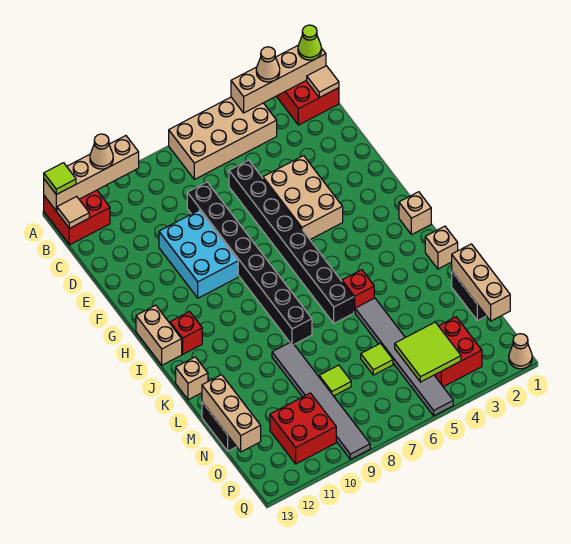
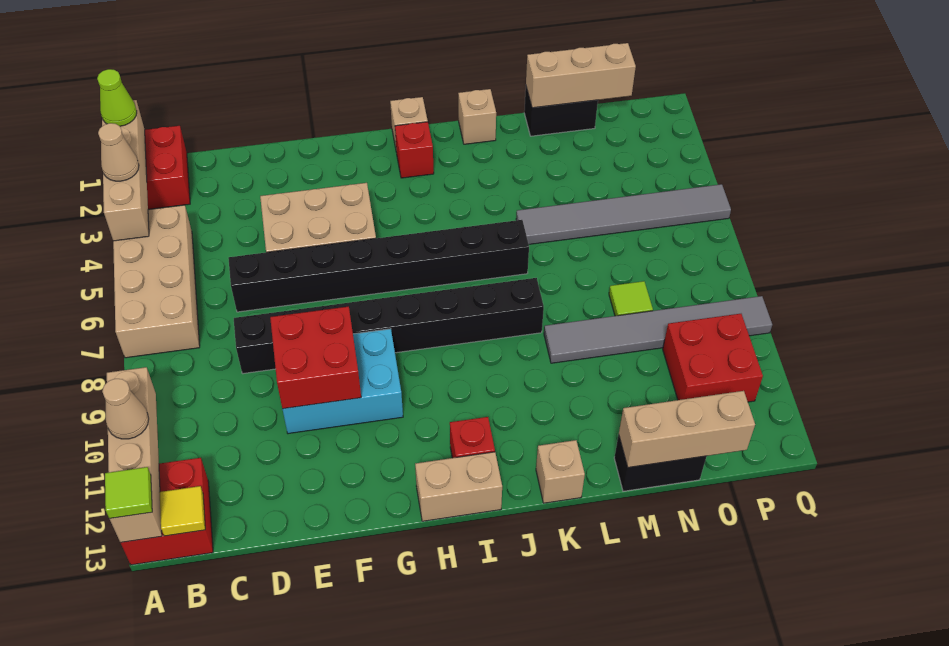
tan tile B1 level 2 -> none
tan tile B13 level 2 -> yellow tile B13 level 2
red brick K5 level 1 -> red brick I2 level 1
lime tile N6 level 1 -> none
red brick O3:P4 level 1 -> red brick E9:F10 level 2
lime tile O4:P5 level 2 -> none
tan cone Q1 level 1 -> none

